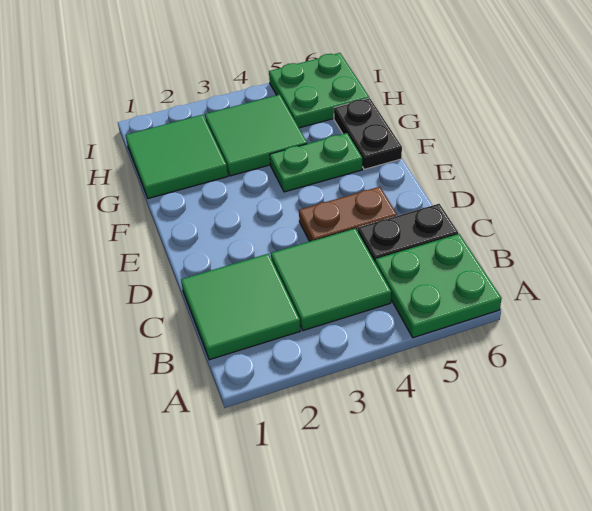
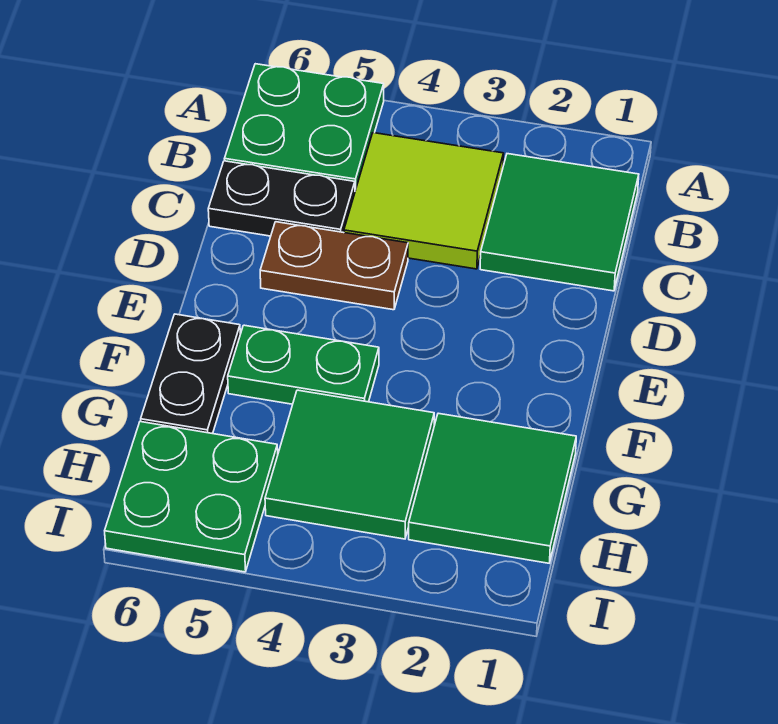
green tile B3:C4 level 1 -> lime tile B3:C4 level 1

